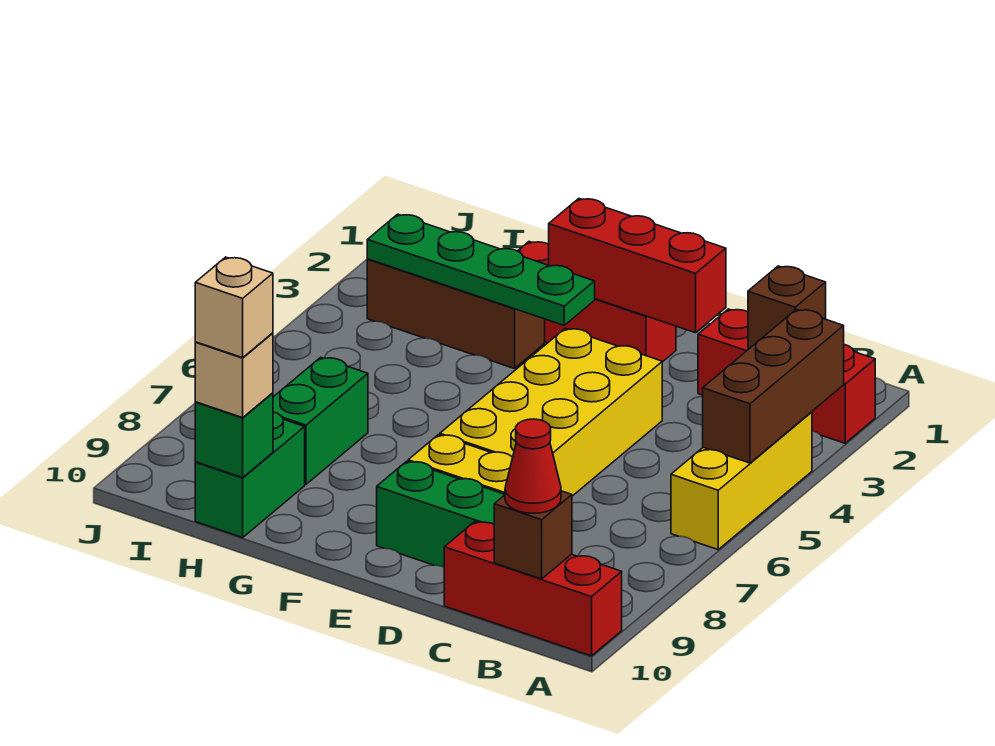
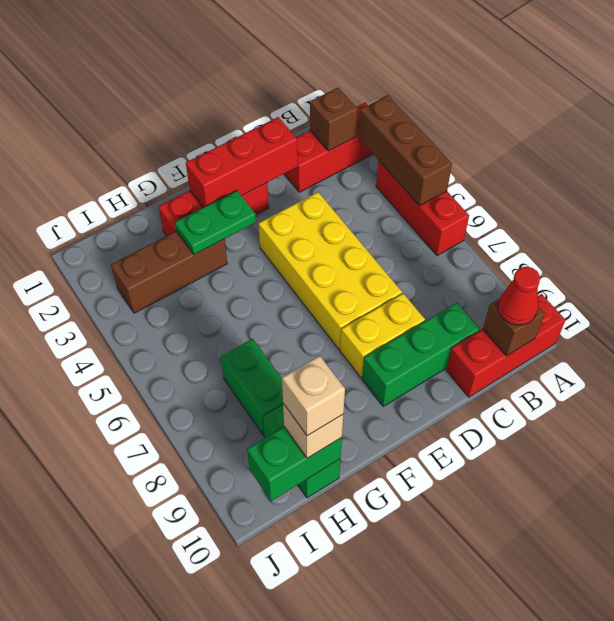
yellow brick A4:A6 level 1 -> red brick A4:A6 level 1
green plate F3:I3 level 2 -> green plate F3:G3 level 2
green brick H10 level 2 -> green brick H10:I10 level 2

